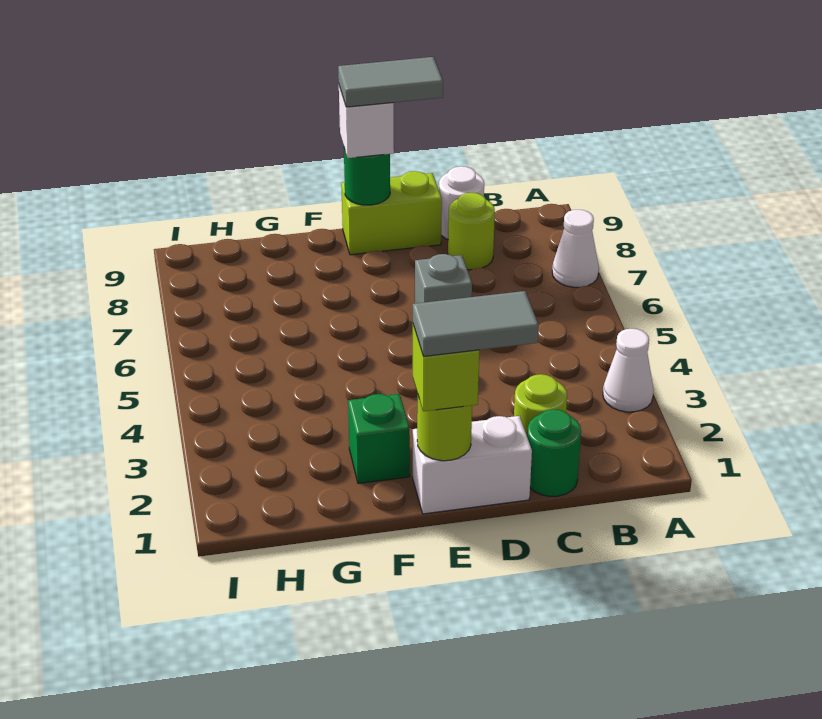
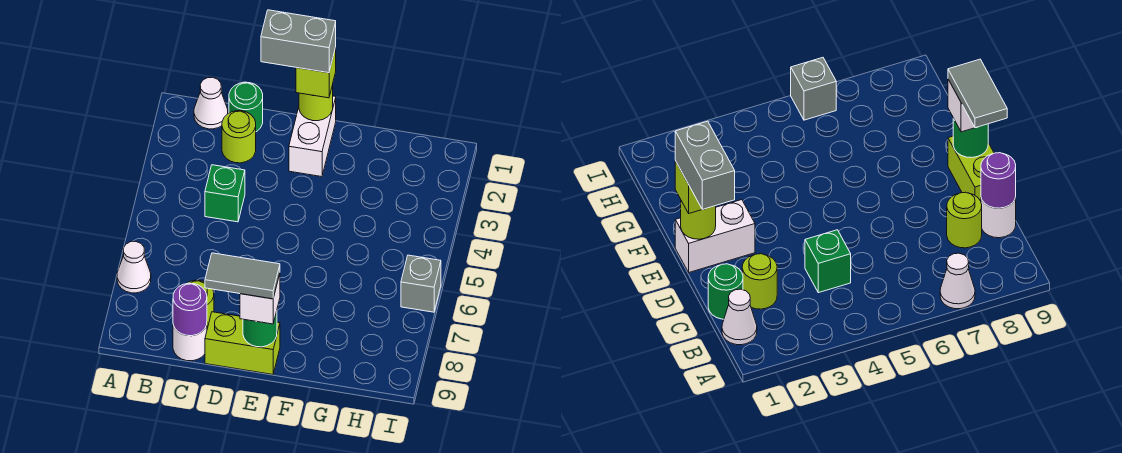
white cone A3 level 1 -> white cone B1 level 1
none -> purple round brick C9 level 2
white brick D1:E1 level 1 -> white brick E1:E2 level 1
grey tile D1:E1 level 4 -> grey brick D1:E1 level 4
grey brick D6 level 1 -> grey brick I6 level 1
green brick F2 level 1 -> green brick C4 level 1

